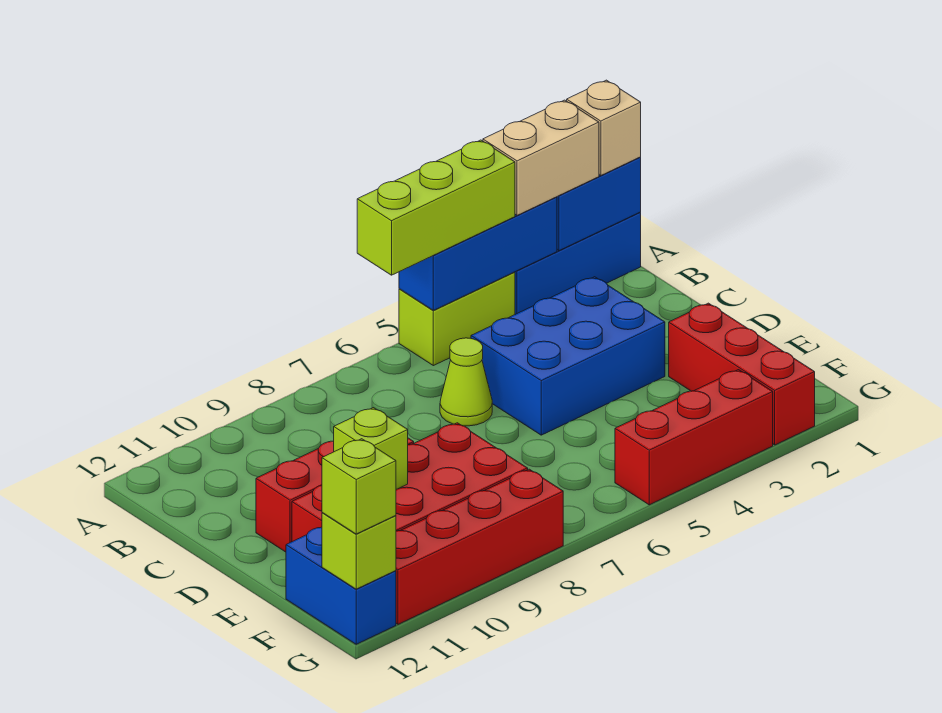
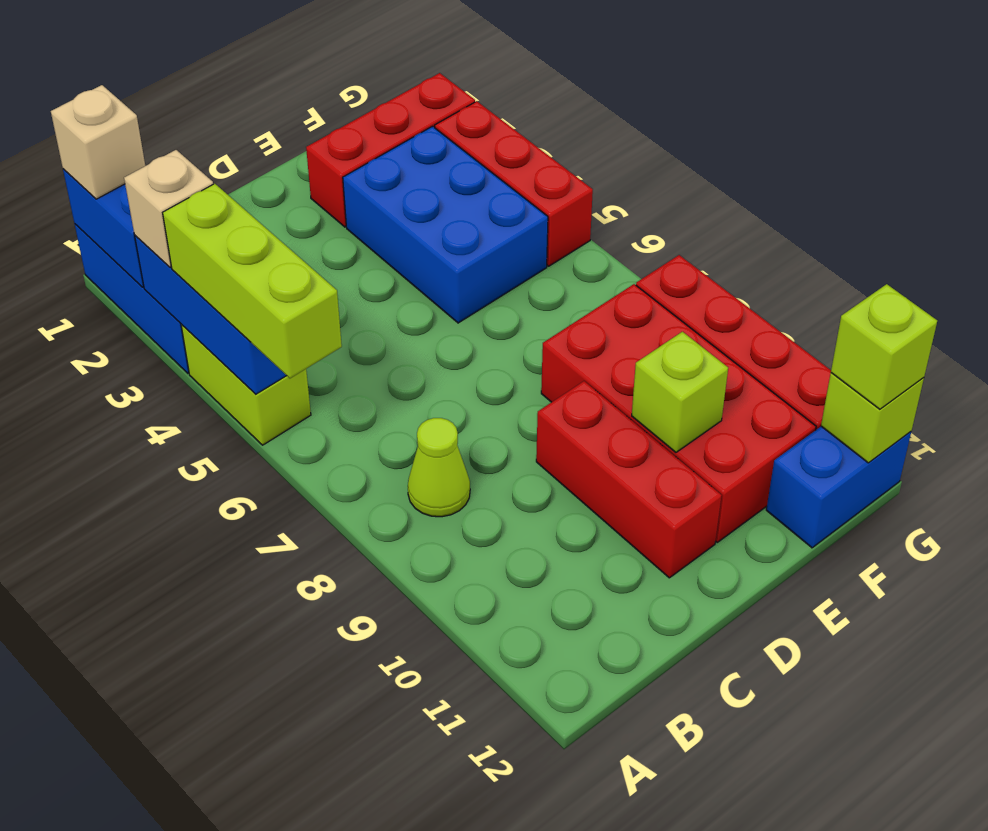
tan brick A2:A3 level 3 -> tan brick A3 level 3
blue brick C3:D5 level 1 -> blue brick E3:F5 level 1
lime cone C6 level 1 -> lime cone B8 level 1

